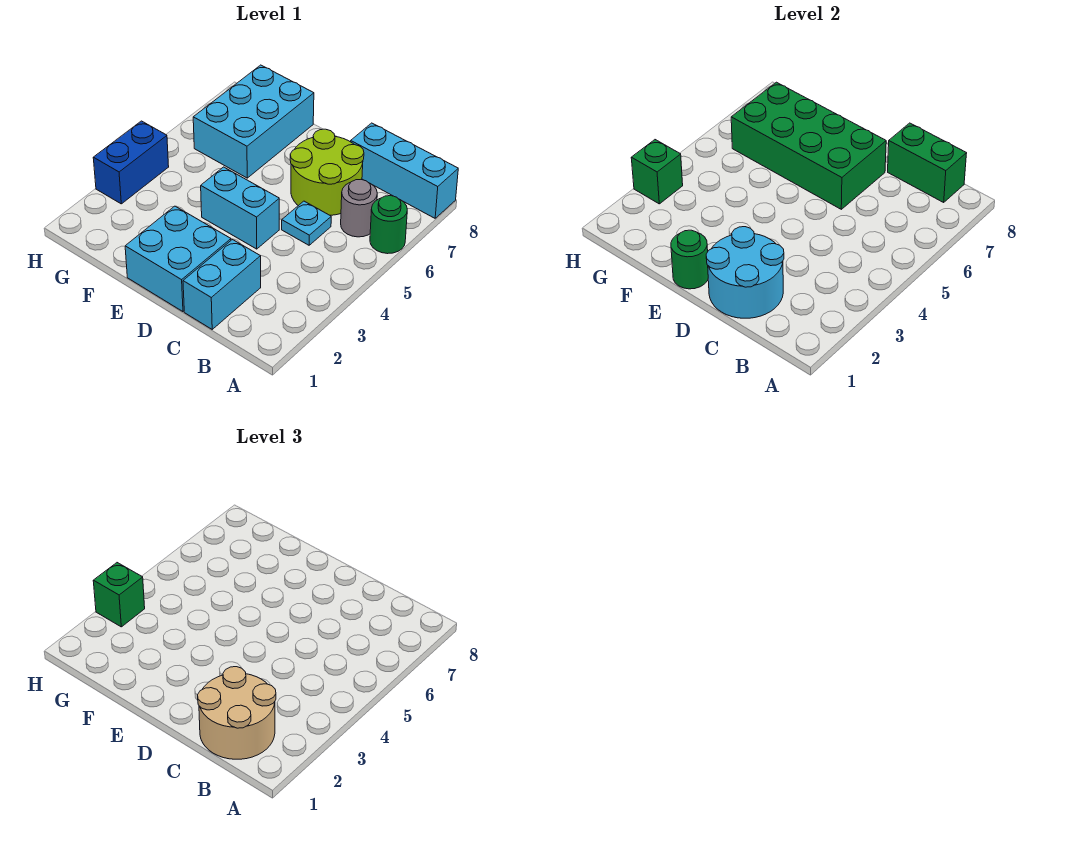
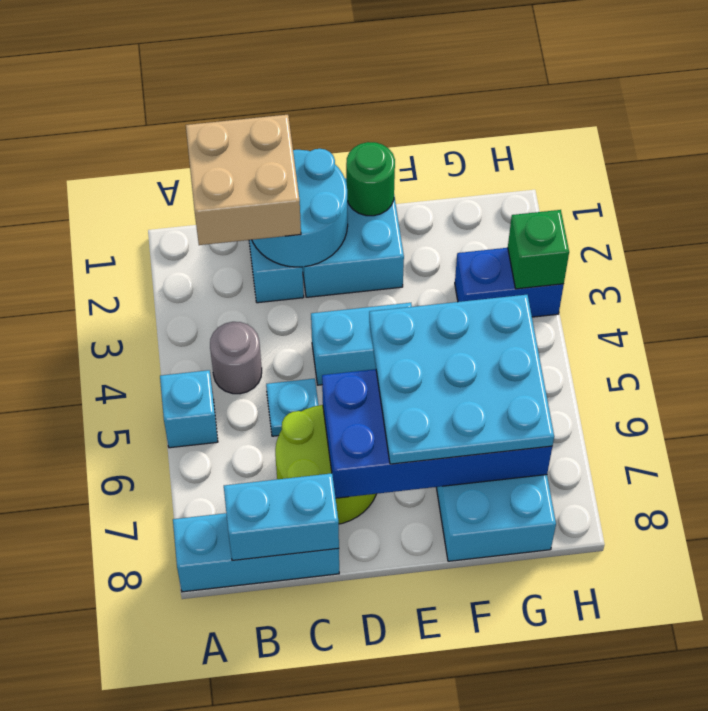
none -> cyan brick A5 level 1
green round brick A6 level 1 -> none
tan round brick B1:C2 level 3 -> tan brick B1:C2 level 3
grey round brick B6 level 1 -> grey round brick B4 level 1
green brick B8:C8 level 2 -> cyan brick B8:C8 level 2
green brick D6:G7 level 2 -> blue brick D6:G7 level 2
none -> cyan plate E5:G7 level 3
blue brick H3:H4 level 1 -> blue brick G3:H3 level 1
green brick H3 level 3 -> none

